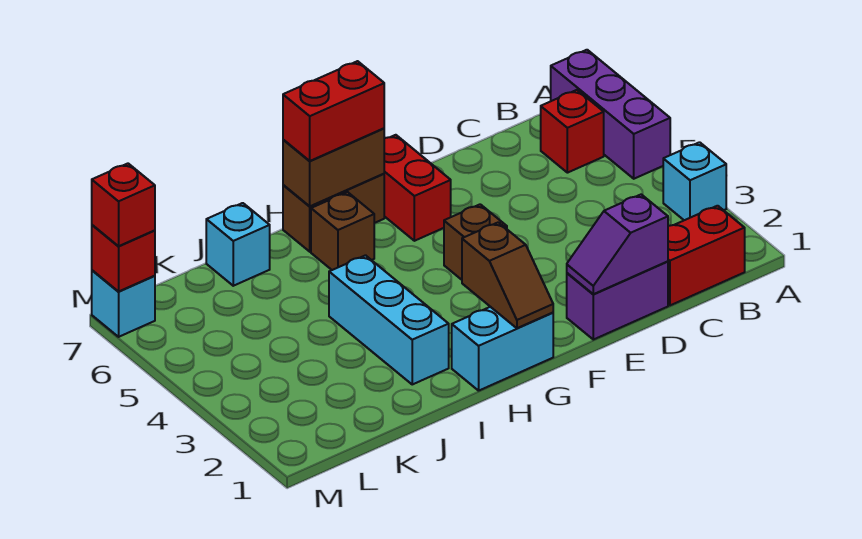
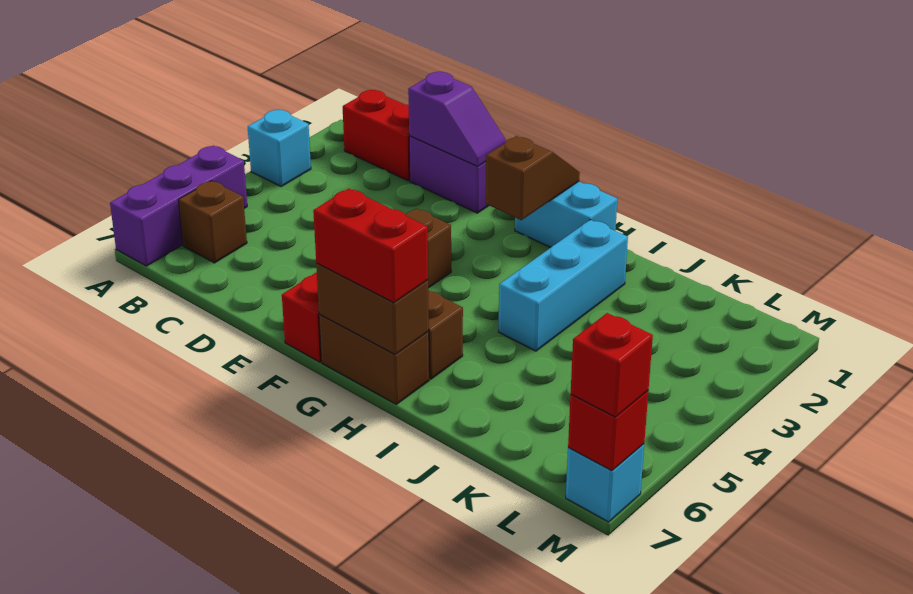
red brick B6 level 1 -> brown brick B6 level 1
cyan brick J7 level 1 -> none

